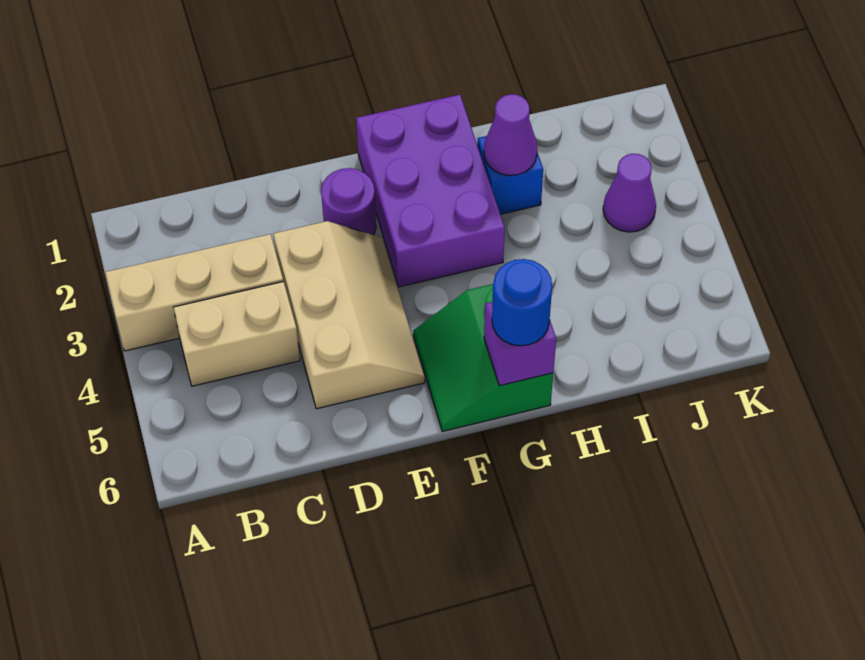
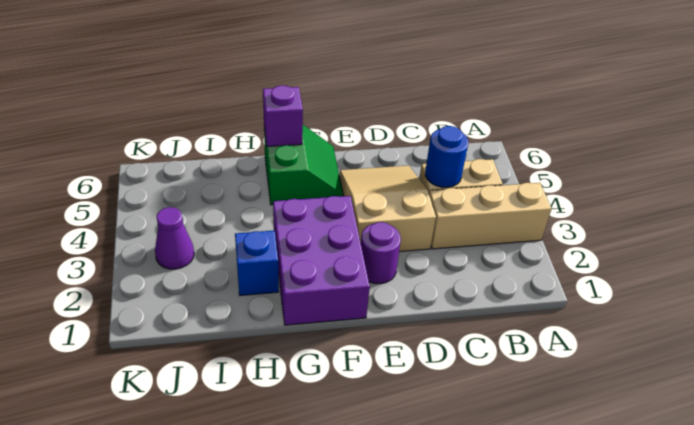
tan slope D3:E5 level 1 top D -> tan slope D3:E5 level 1 top 3
blue round brick G6 level 3 -> blue round brick C4 level 2
purple cone H2 level 2 -> none

